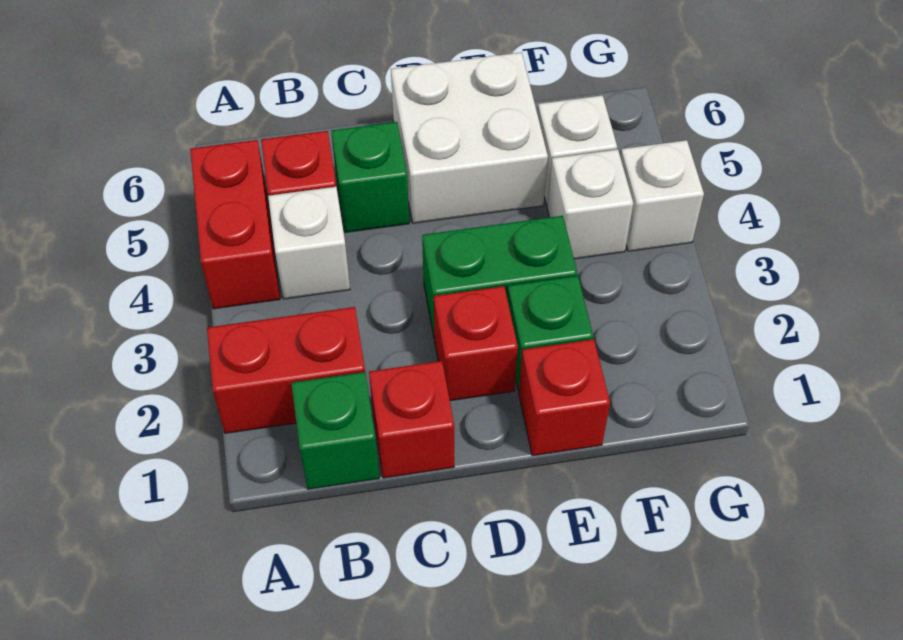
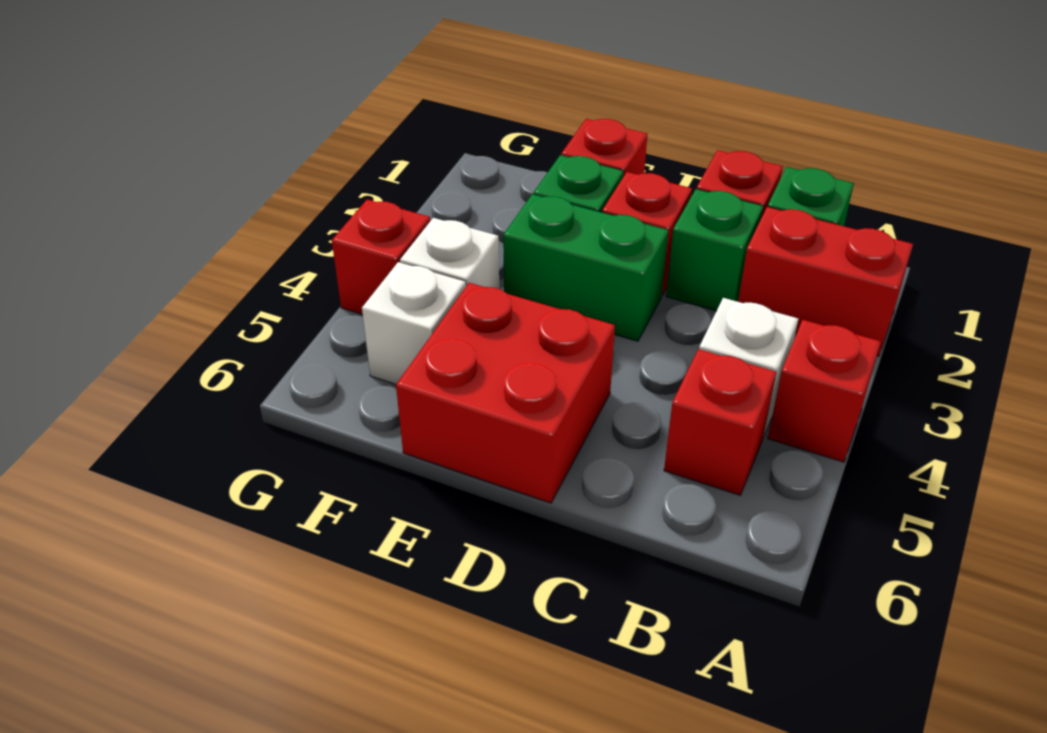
red brick A4:A5 level 1 -> red brick A4 level 1
green brick C5 level 1 -> green brick C2 level 1
white brick D5:E6 level 1 -> red brick D5:E6 level 1
white brick G4 level 1 -> red brick G4 level 1

